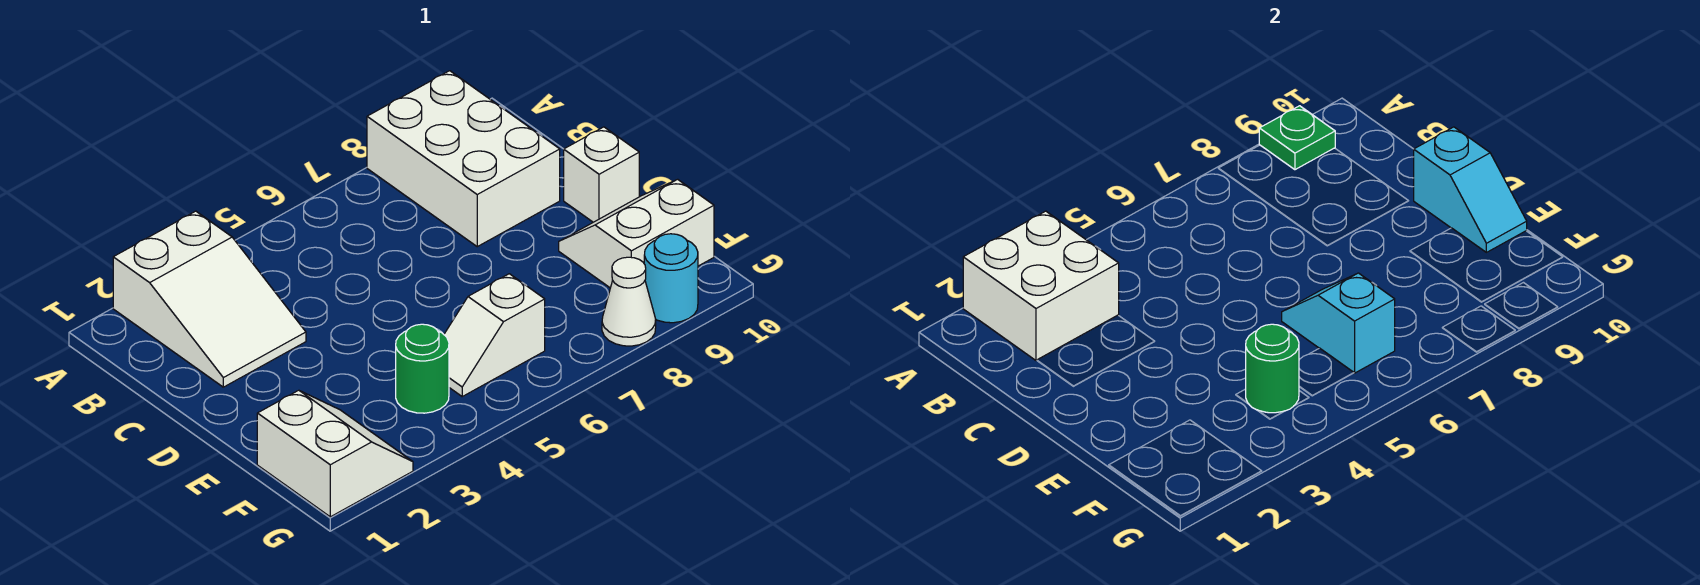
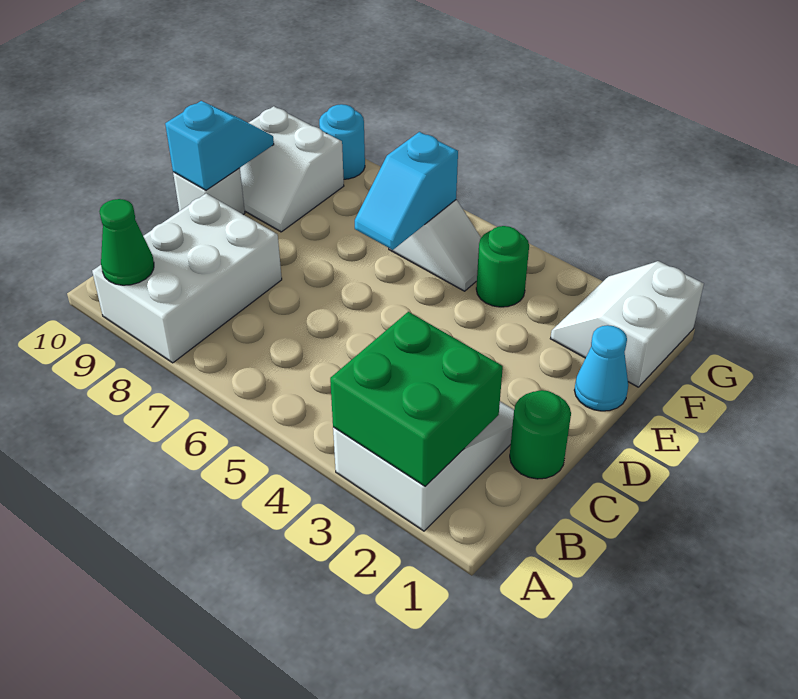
white brick A2:B3 level 2 -> green brick A2:B3 level 2
green plate A9 level 2 -> green cone A9 level 2
none -> cyan cone E1 level 1
green round brick F4 level 2 -> green round brick C1 level 1
white cone G8 level 1 -> none

